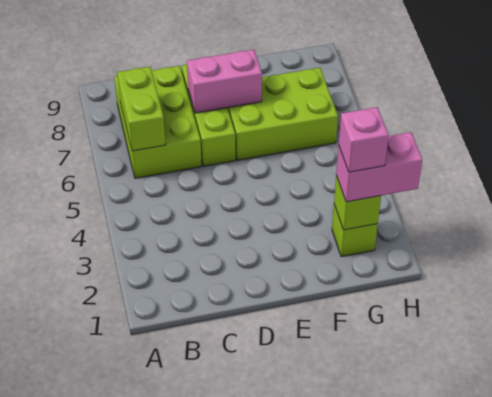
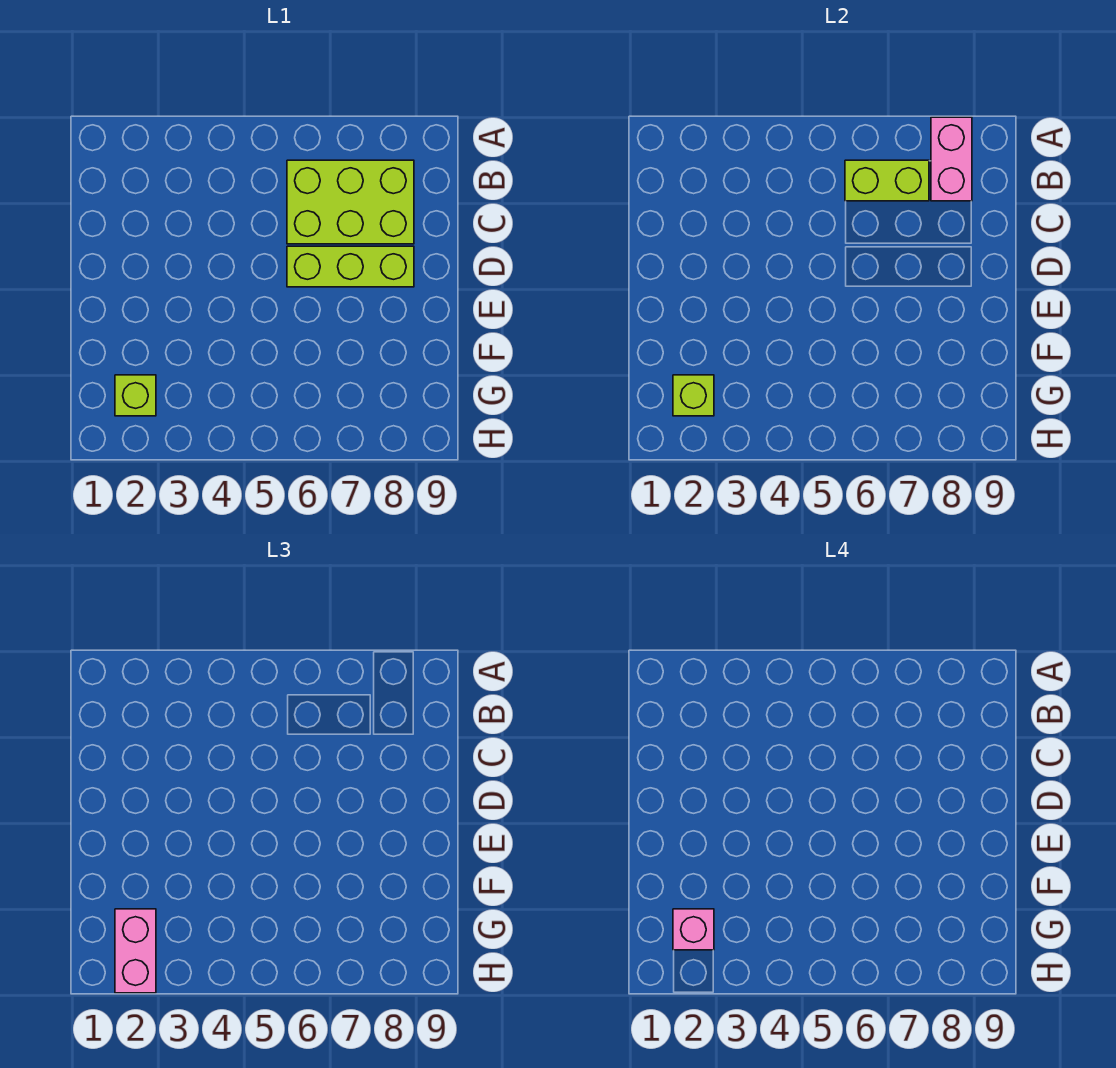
pink brick D7:E7 level 2 -> pink brick A8:B8 level 2
lime brick E6:G7 level 1 -> none

